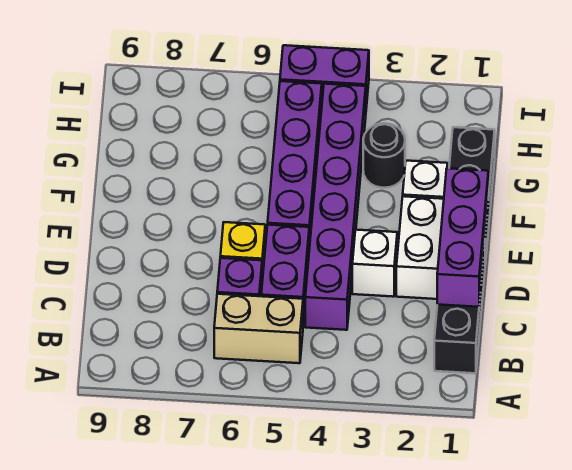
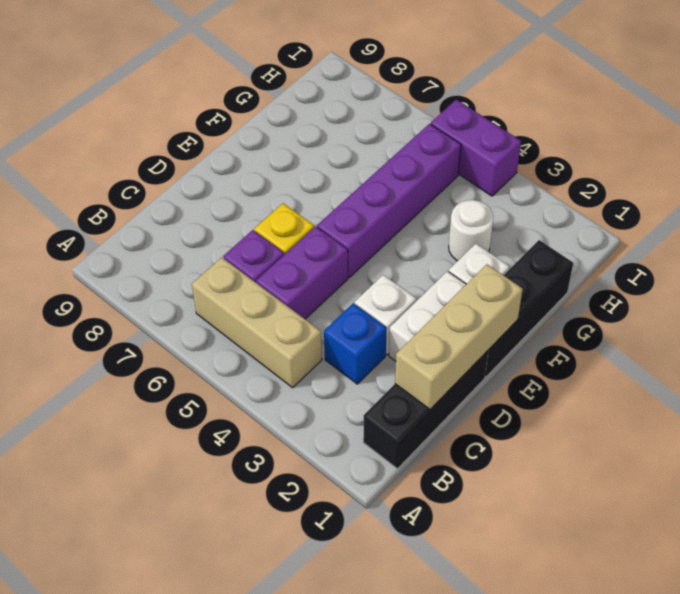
tan brick B5:B6 level 1 -> tan brick B4:B6 level 1
purple brick C1:E1 level 2 -> tan brick C1:E1 level 2
none -> blue brick C3 level 1
purple brick C4:H4 level 1 -> none
black round brick G3 level 1 -> white round brick G3 level 1

